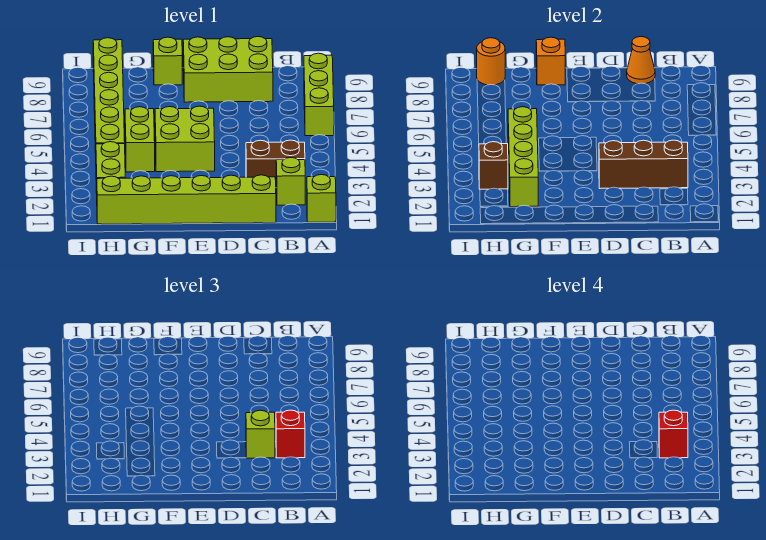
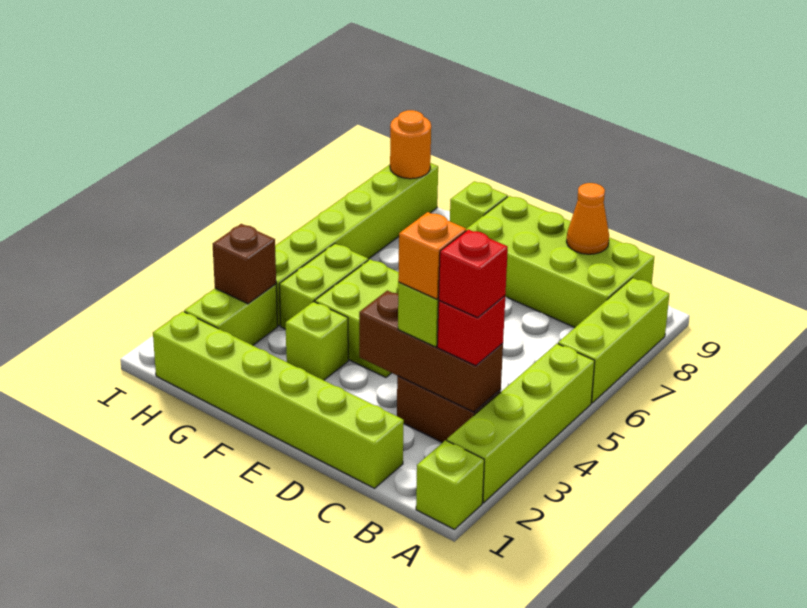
lime brick B2 level 1 -> lime brick F3 level 1
lime brick C8:E9 level 1 -> lime brick B8:E9 level 1
orange brick F9 level 2 -> orange brick C3 level 4
lime brick G2:G5 level 2 -> lime brick A2:A5 level 1

